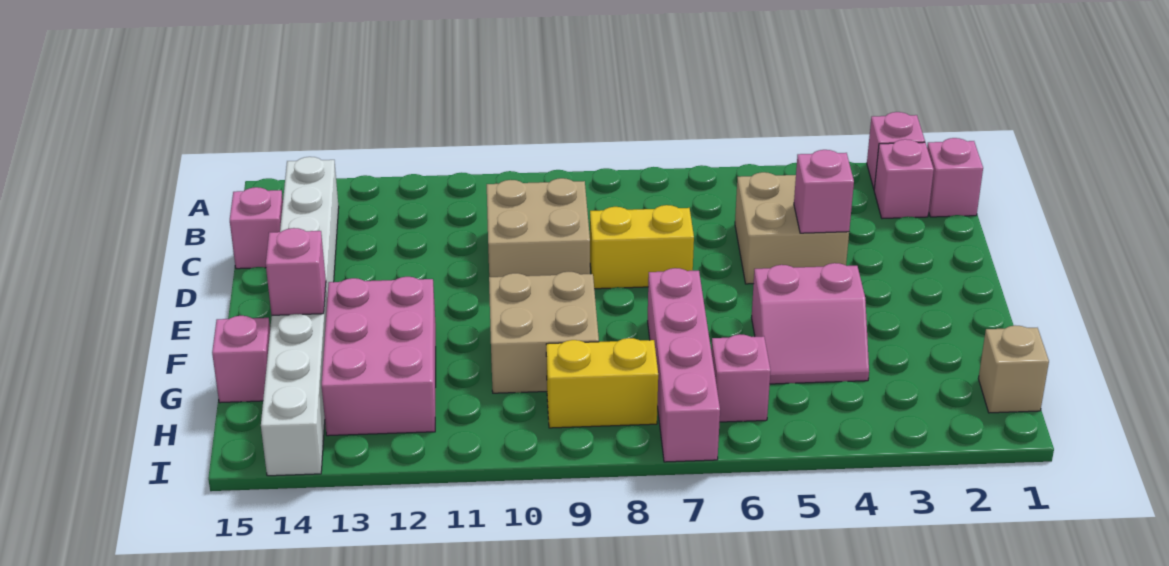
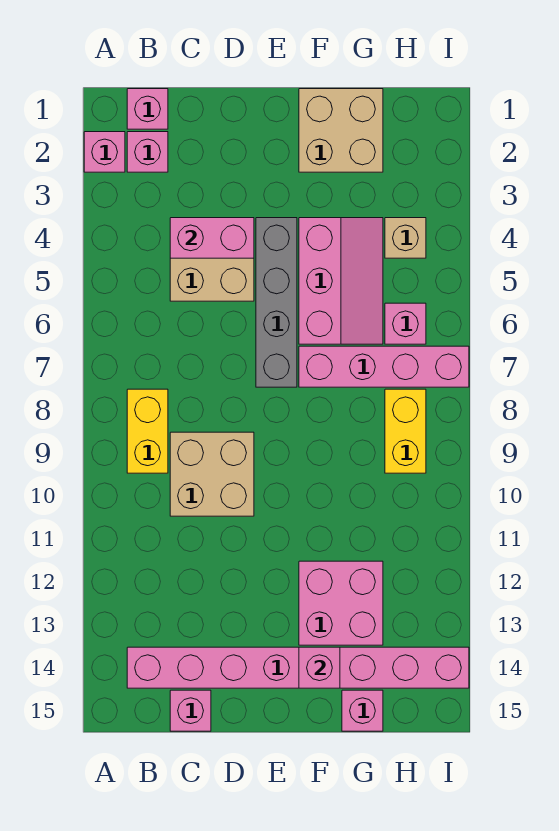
white brick B14:I14 level 1 -> pink brick B14:I14 level 1
pink brick D4 level 2 -> pink brick C4:D4 level 2
yellow brick D7:D8 level 1 -> yellow brick B8:B9 level 1
none -> grey brick E4:E7 level 1
pink slope F4:G5 level 1 top F -> pink slope F4:G6 level 1 top F
tan brick F9:G10 level 1 -> tan brick F1:G2 level 1
pink brick F12:H13 level 1 -> pink brick F12:G13 level 1
tan brick H1 level 1 -> tan brick H4 level 1

